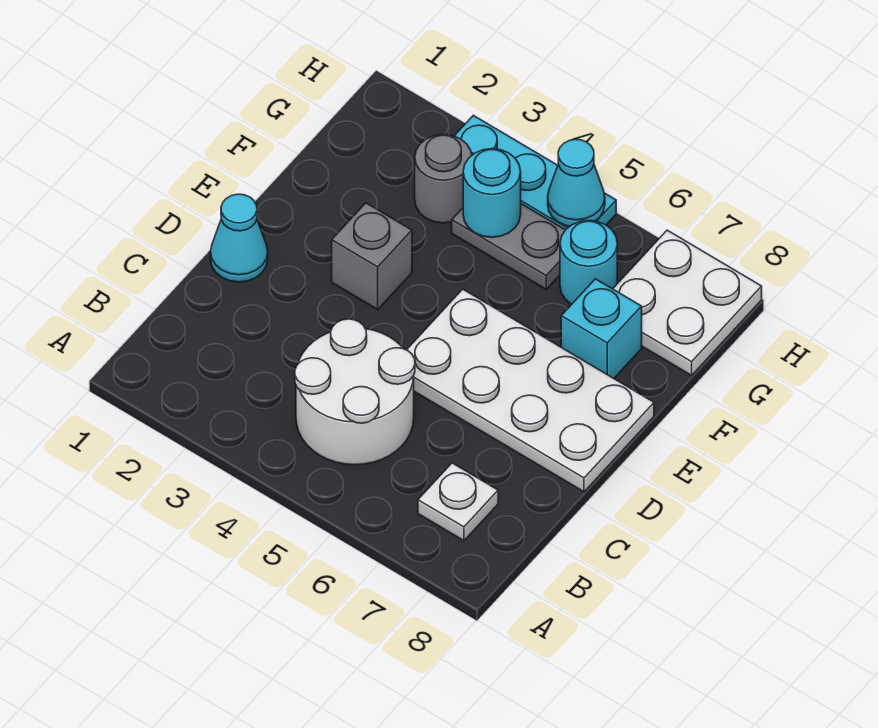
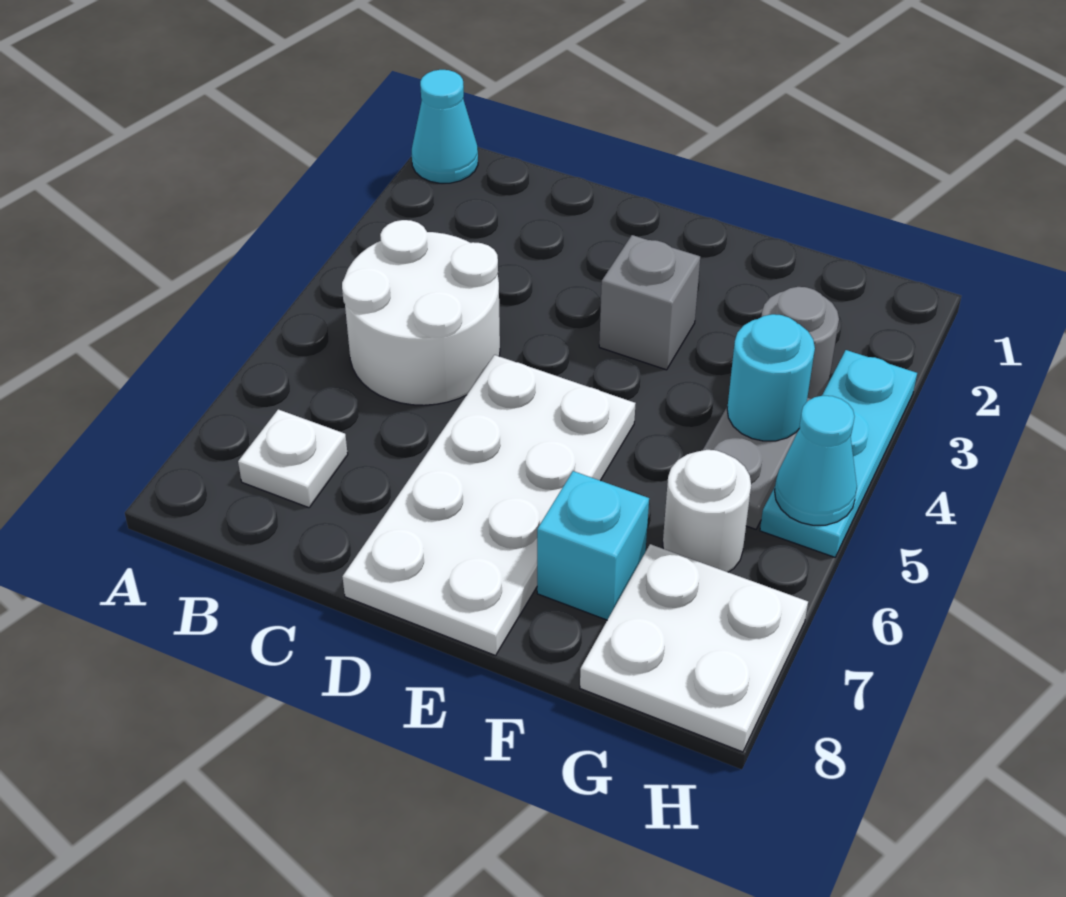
cyan cone D1 level 1 -> cyan cone A1 level 1
cyan round brick G6 level 1 -> white round brick G6 level 1

